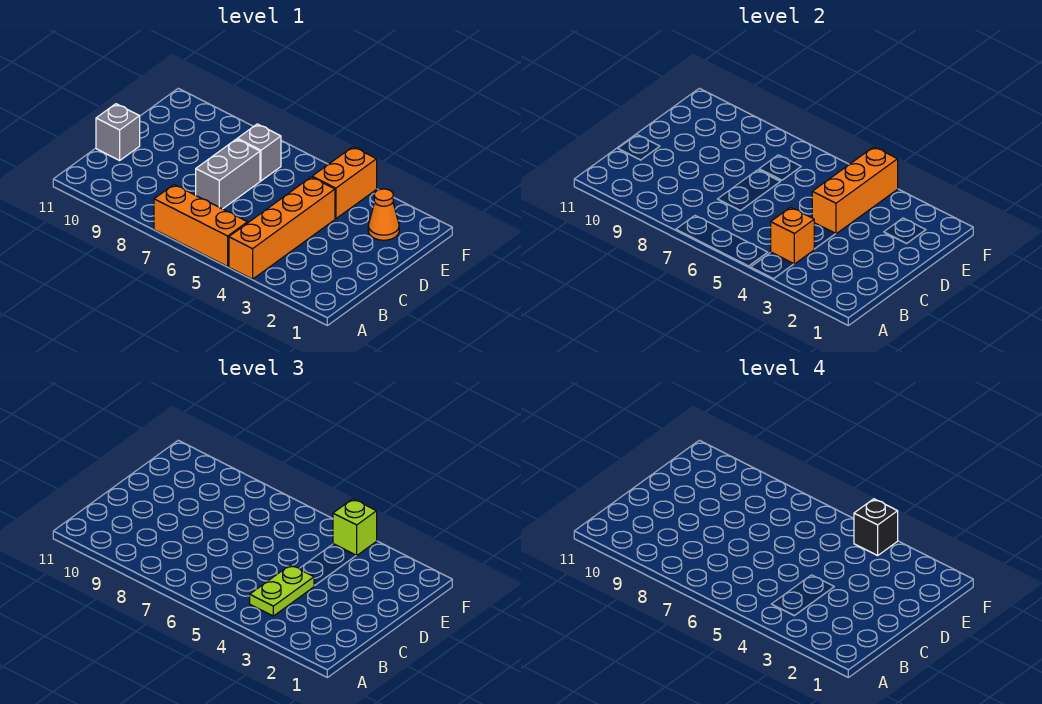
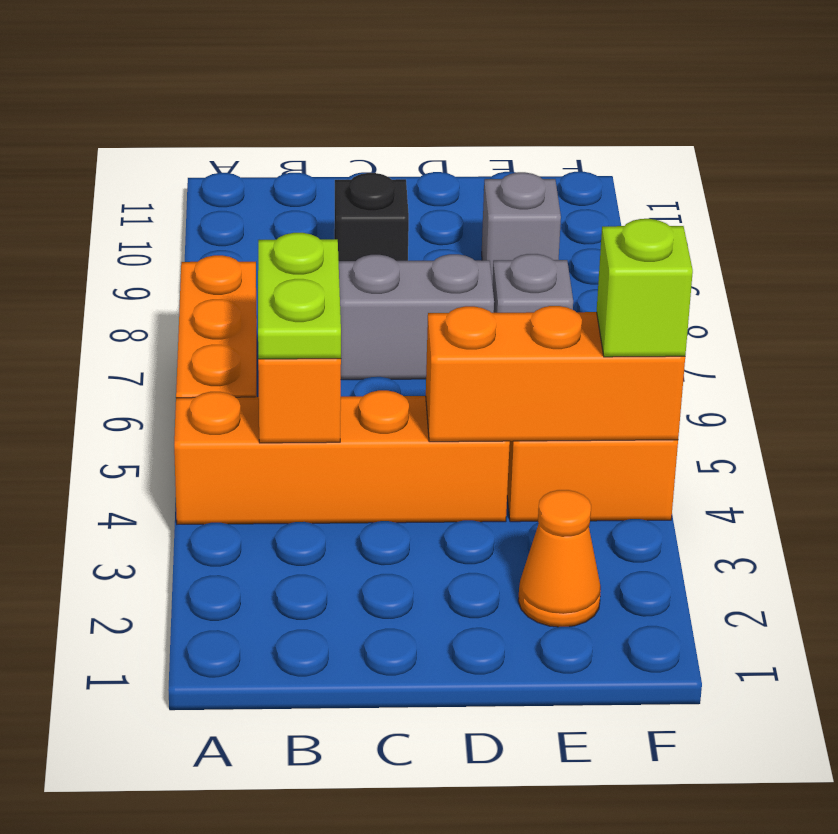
lime plate B4:C4 level 3 -> lime plate B4:B5 level 3
grey brick C11 level 1 -> grey brick E9 level 1
black brick F4 level 4 -> black brick C9 level 1

